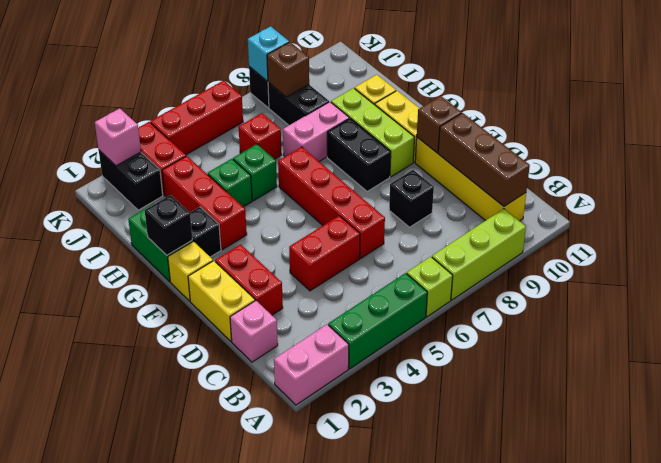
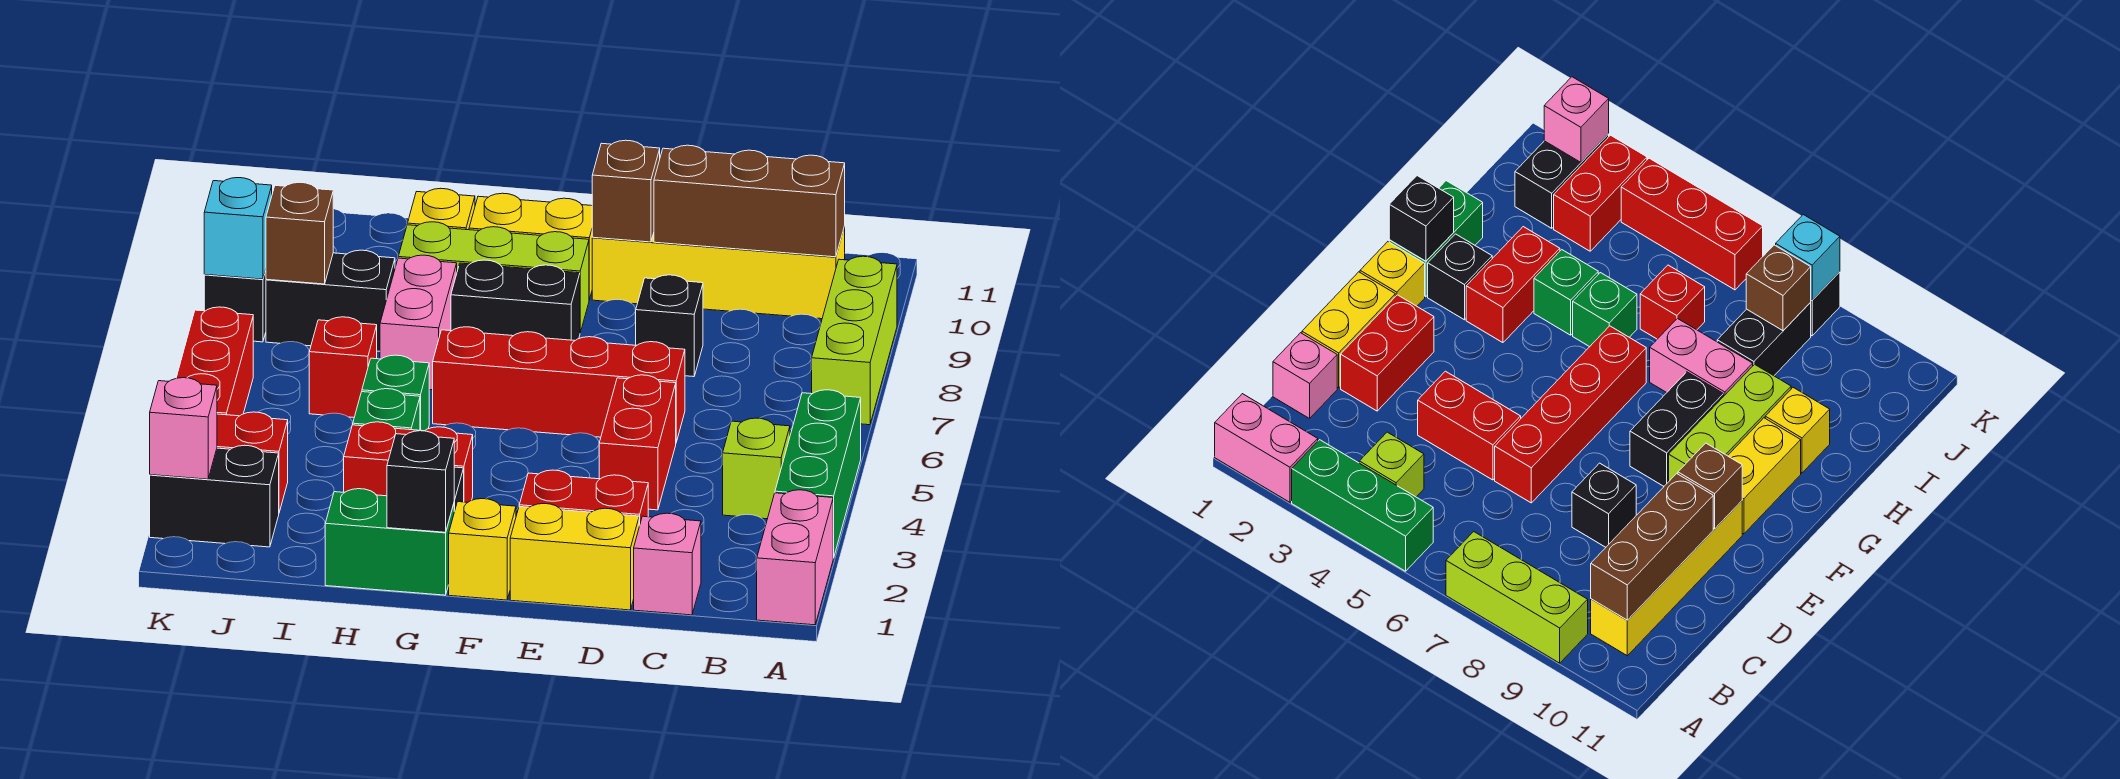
lime brick A6 level 1 -> lime brick B4 level 1
red brick G3:I3 level 1 -> red brick G3:H3 level 1

